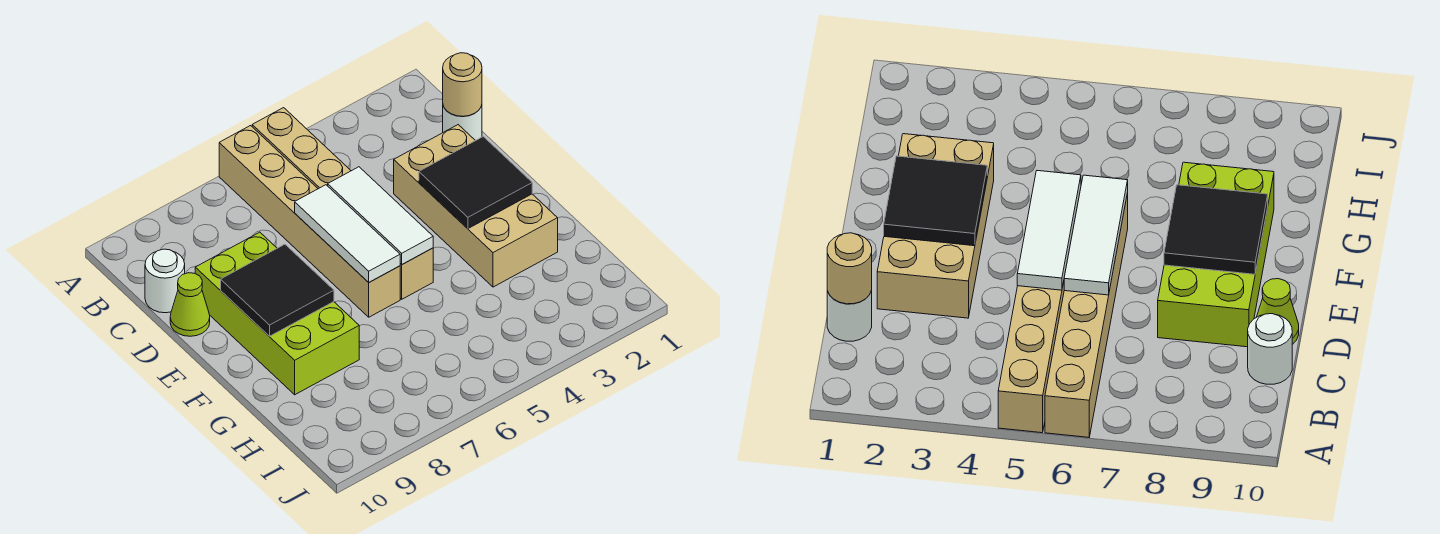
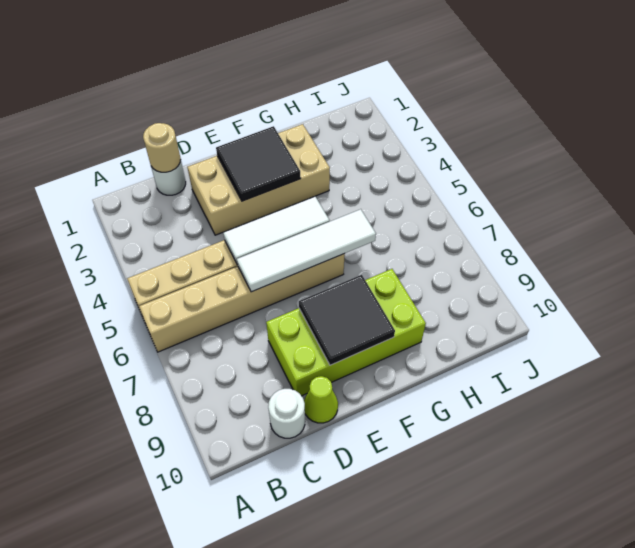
white tile D6:F6 level 2 -> white tile D6:G6 level 2

